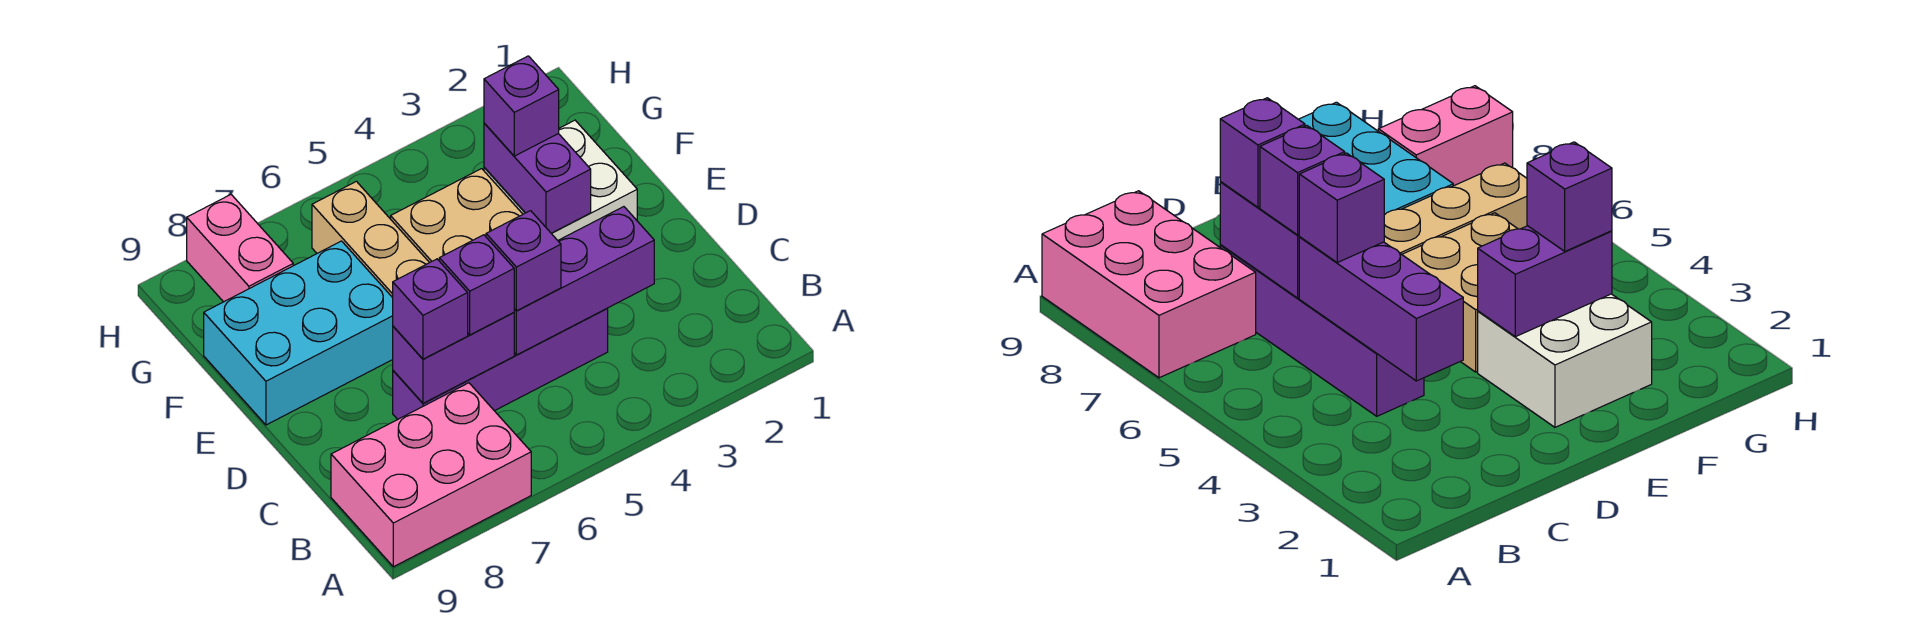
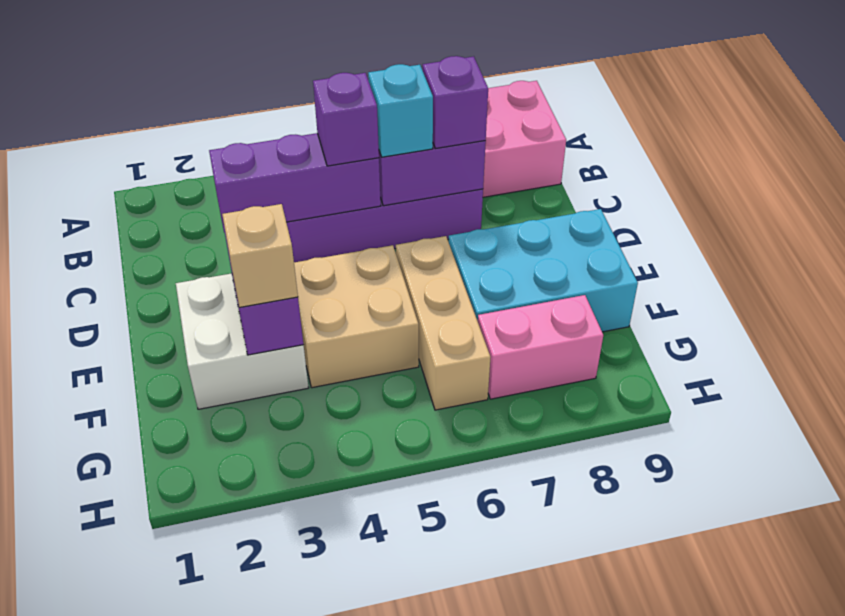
purple brick C6 level 3 -> cyan brick C6 level 3
purple brick F3 level 3 -> tan brick F3 level 3
pink brick G8:H8 level 1 -> pink brick G7:G8 level 1

